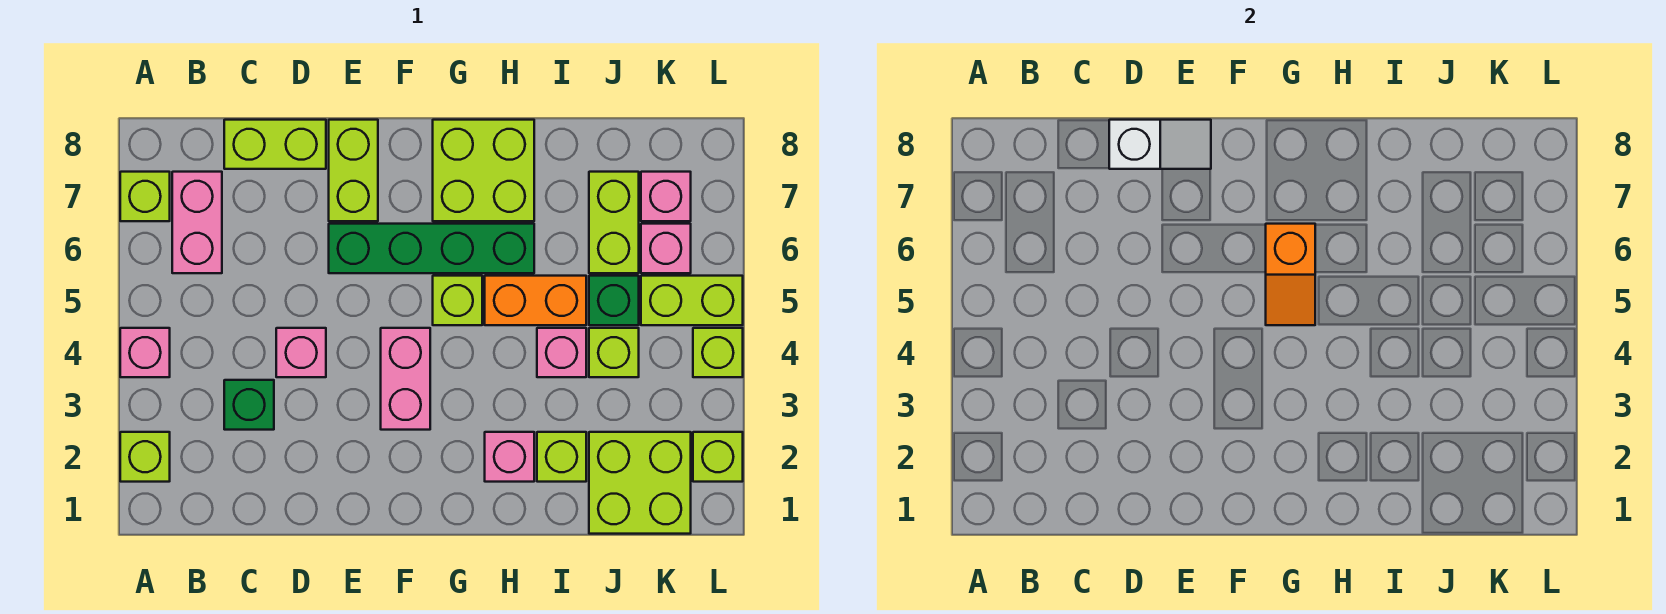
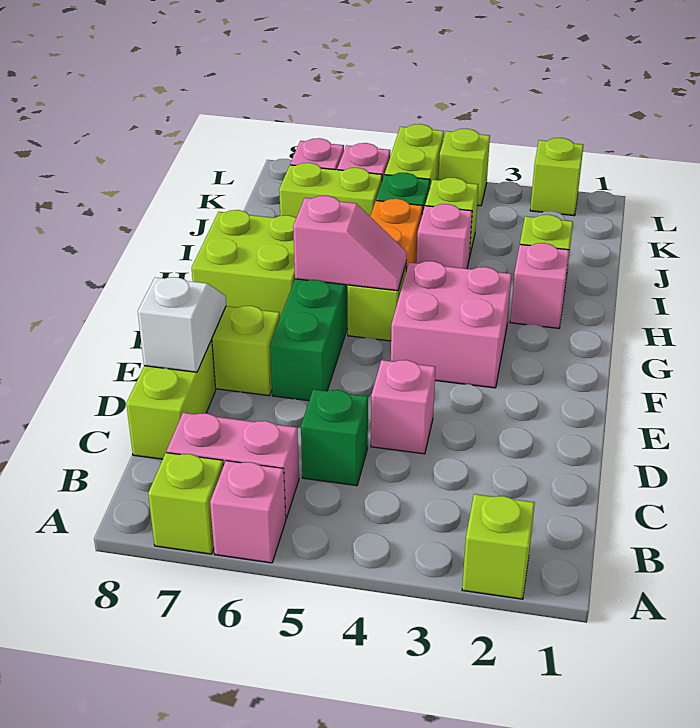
pink brick A4 level 1 -> pink brick A6 level 1
green brick C3 level 1 -> green brick C5 level 1
pink brick F3:F4 level 1 -> pink brick F3:G4 level 1
orange slope G5:G6 level 2 top 6 -> pink slope G5:G6 level 2 top 6
lime brick J1:K2 level 1 -> none

